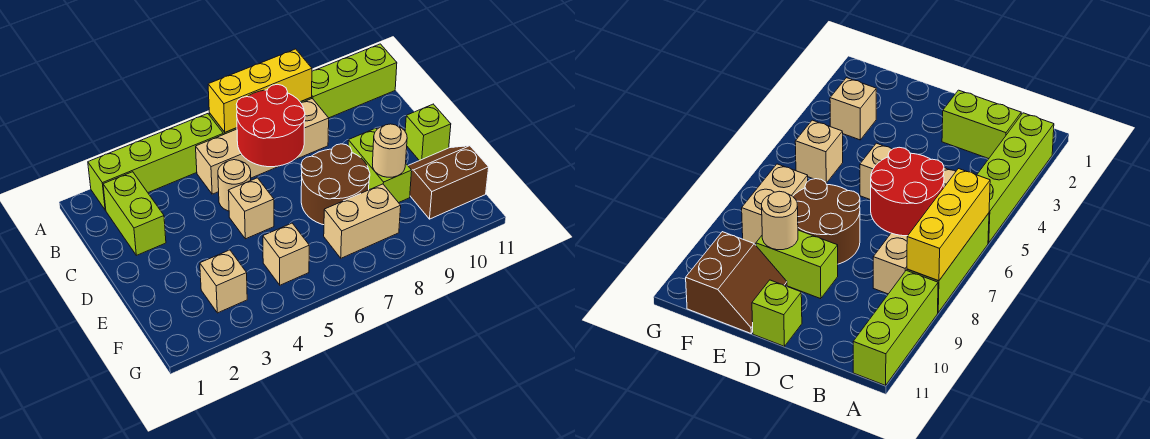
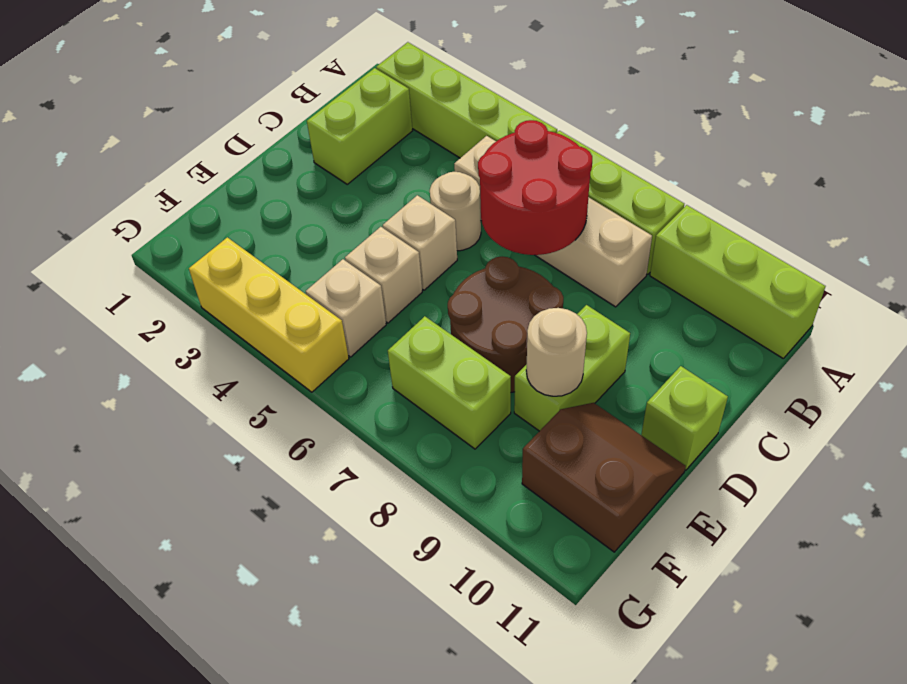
yellow brick A6:A8 level 2 -> yellow brick G3:G5 level 1
tan brick F3 level 1 -> tan brick E5 level 1
tan brick F7:F8 level 1 -> lime brick F7:F8 level 1

